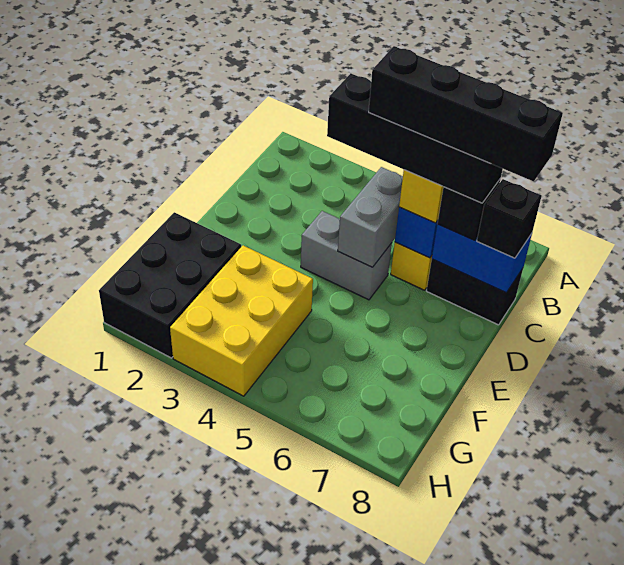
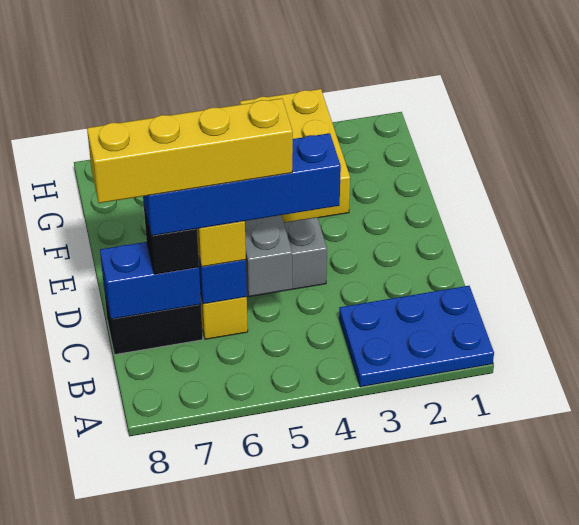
none -> blue plate A1:B3 level 1
black brick C4:C7 level 4 -> blue brick C4:C7 level 4
black brick C5:C8 level 5 -> yellow brick C5:C8 level 5
black brick C8 level 3 -> none
black brick F1:H2 level 1 -> none

